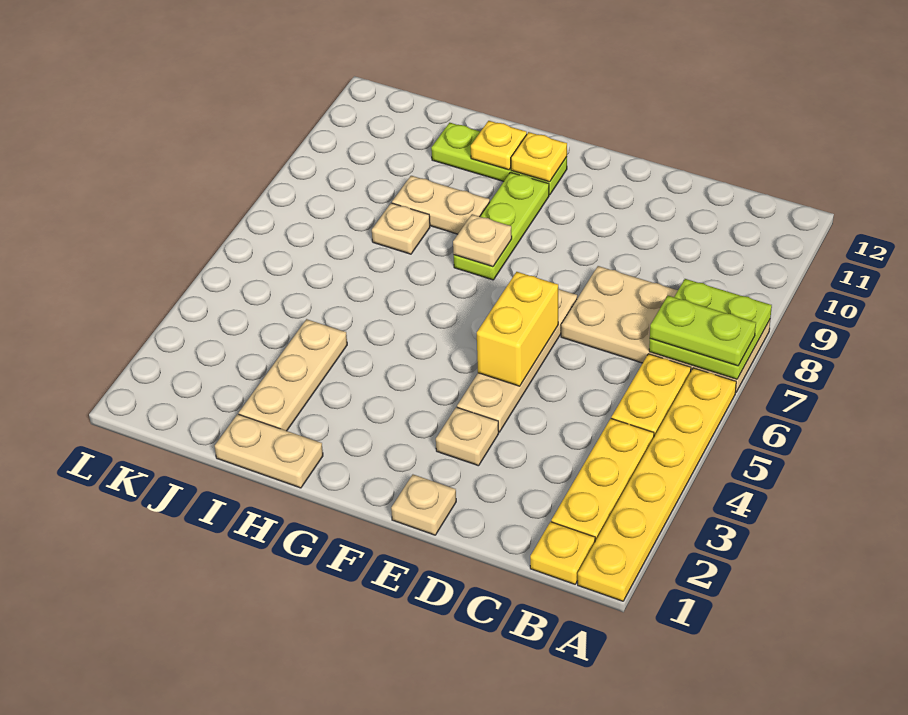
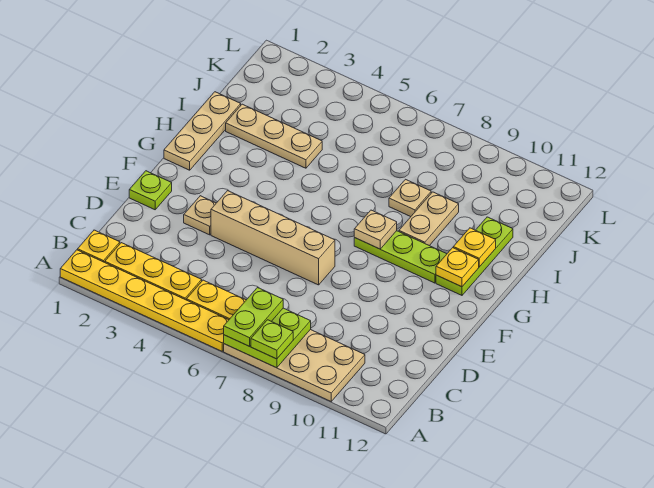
tan plate A7:D8 level 1 -> tan plate A7:B10 level 1
none -> lime plate A8 level 3
tan plate E1 level 1 -> lime plate E1 level 1
tan plate E4:E7 level 1 -> tan brick E4:E7 level 1
yellow brick E5:E6 level 2 -> none
tan plate H1:I1 level 1 -> tan plate G1:I1 level 1

